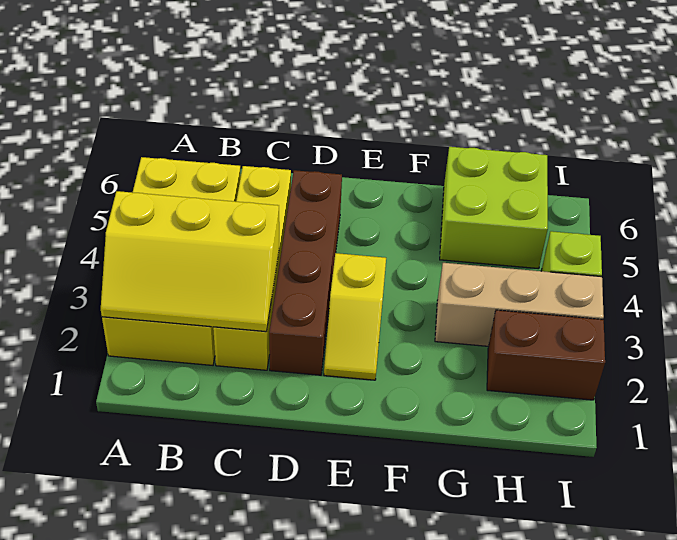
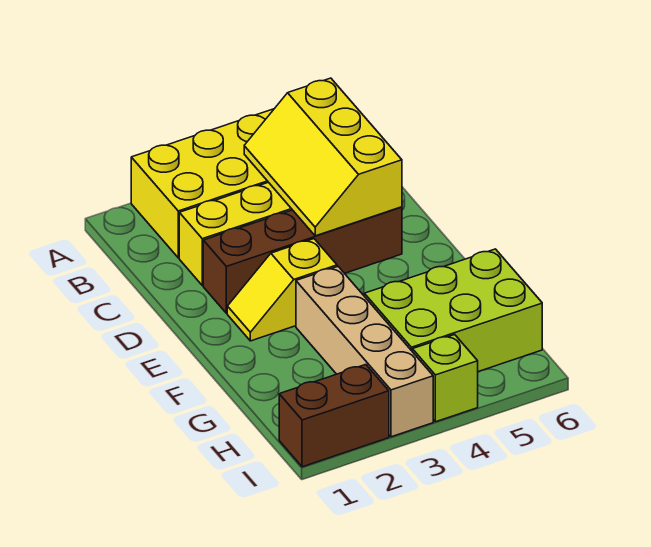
yellow slope A2:C3 level 2 top 3 -> yellow slope B4:D5 level 2 top 5
tan brick G3:I3 level 1 -> tan brick F3:I3 level 1
lime brick G5:H6 level 1 -> lime brick G4:H6 level 1
brown brick H2:I2 level 1 -> brown brick I1:I2 level 1

